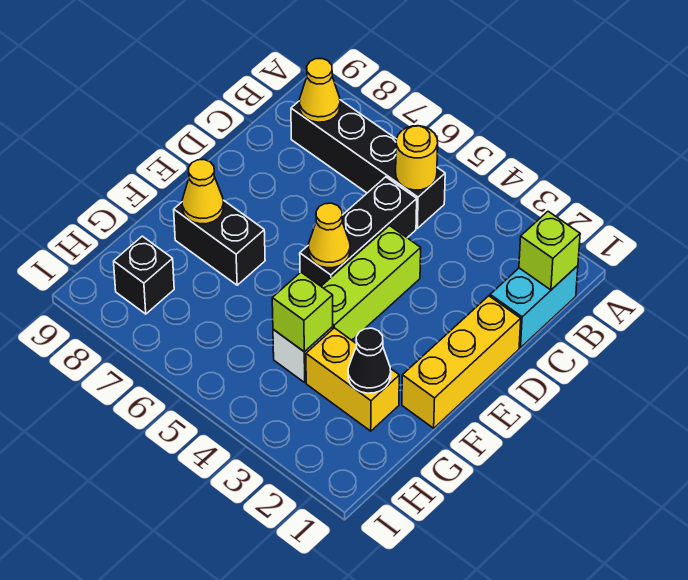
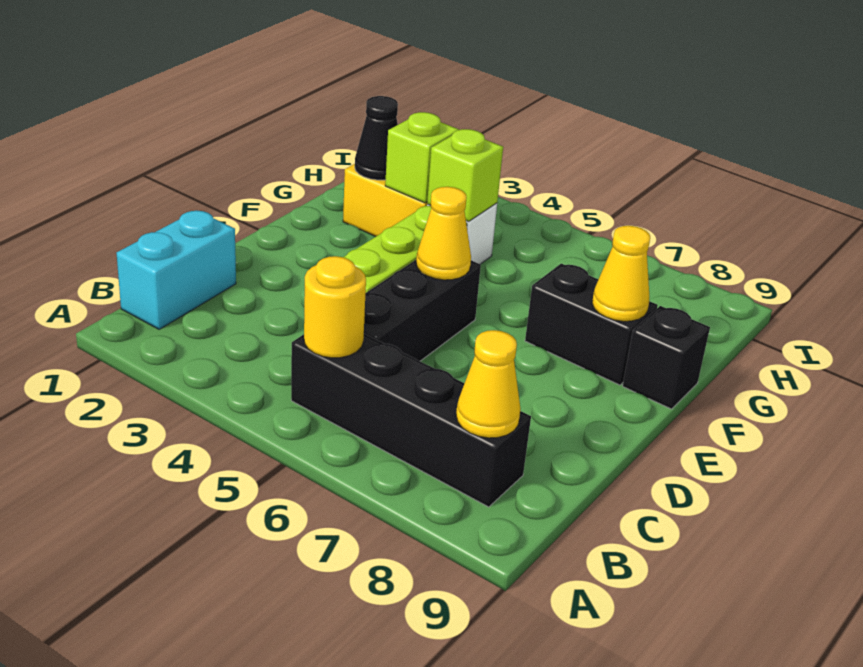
lime brick B1 level 2 -> lime brick G3 level 2
yellow brick D1:F1 level 1 -> none
black brick H8 level 1 -> black brick F9 level 1

